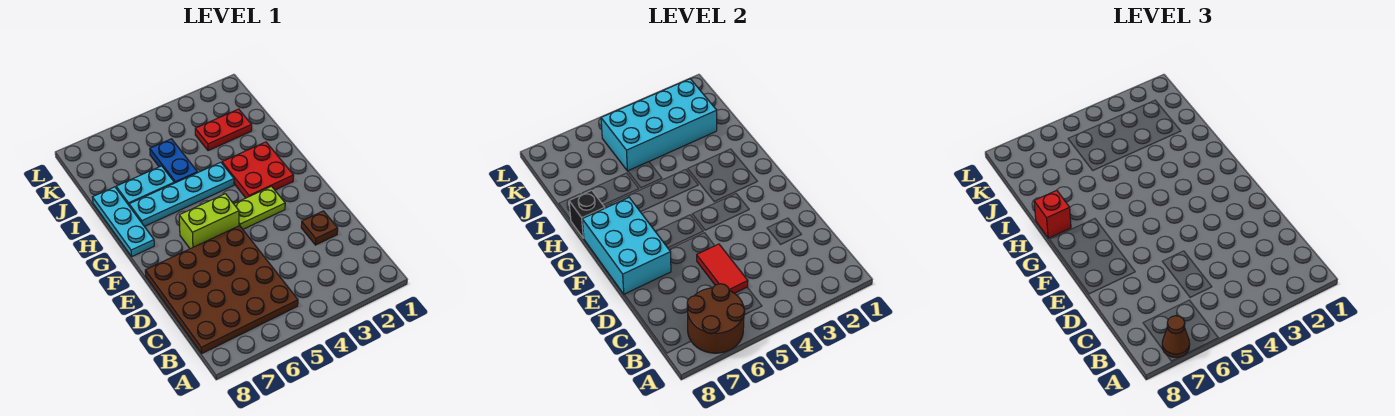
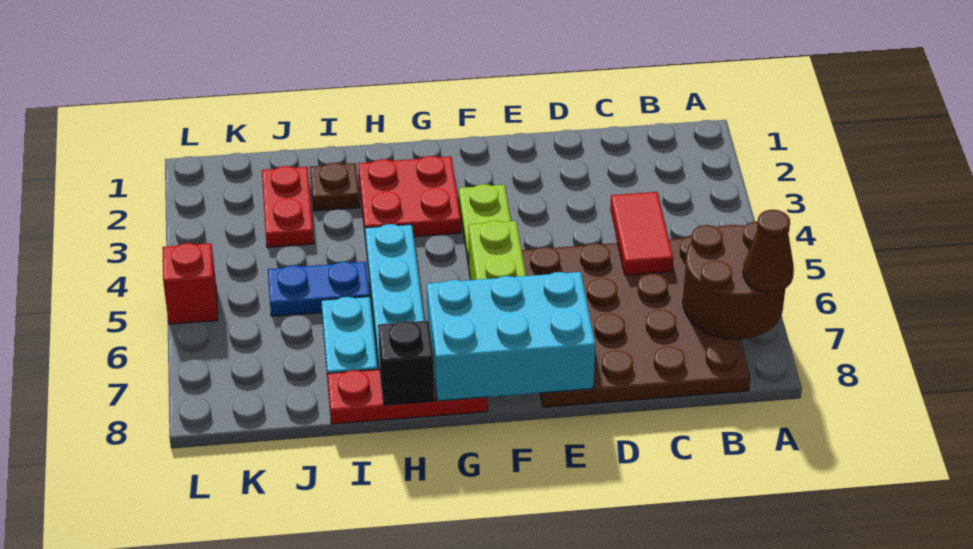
red tile C5:D5 level 2 -> red tile C4:C5 level 2
brown plate D2 level 1 -> brown plate I2 level 1
cyan plate G8:I8 level 1 -> red plate G8:I8 level 1
red brick H8 level 3 -> red brick L5 level 1
cyan brick J2:K5 level 2 -> none

